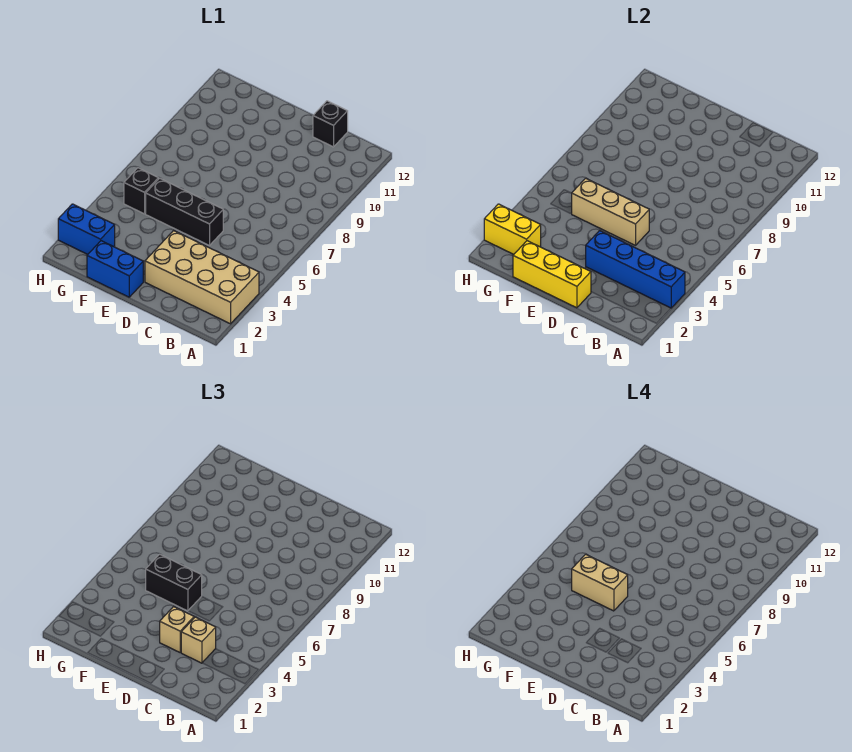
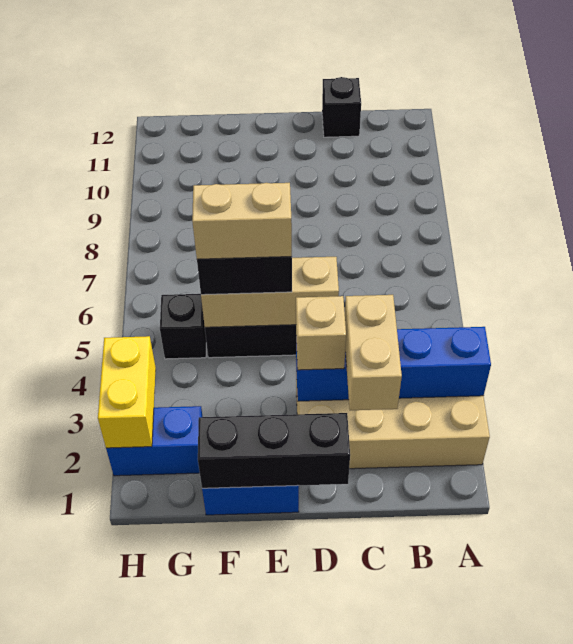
tan brick C3 level 3 -> tan brick C2:C3 level 3
yellow brick D1:F1 level 2 -> black brick D1:F1 level 2
yellow brick G2:H2 level 2 -> yellow brick H2:H3 level 2

